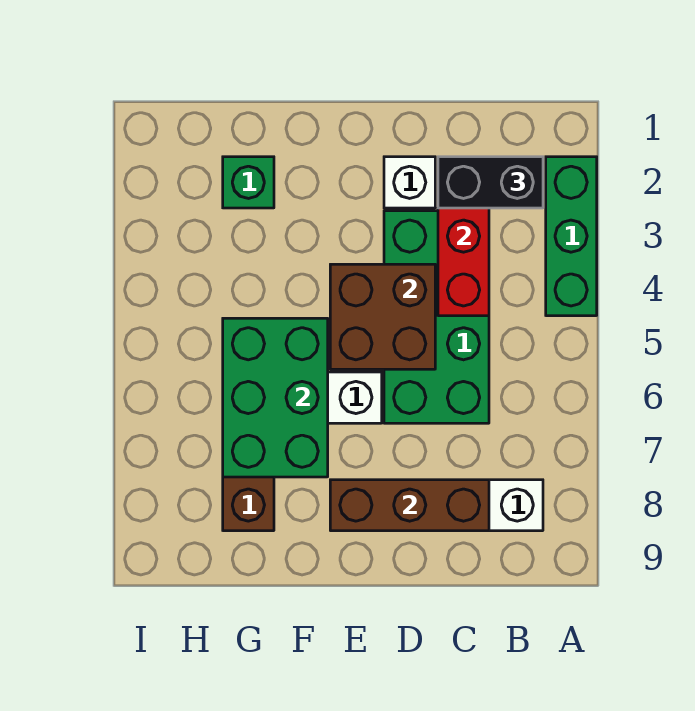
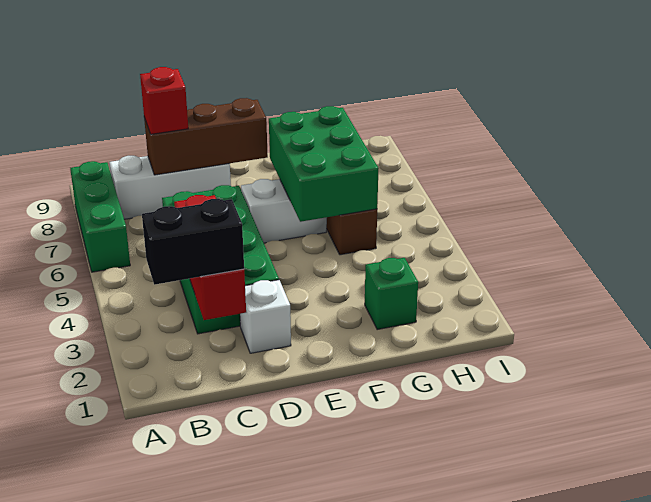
green brick A2:A4 level 1 -> green brick A6:A8 level 1
none -> red brick C8 level 3
brown brick D4:E5 level 2 -> none

